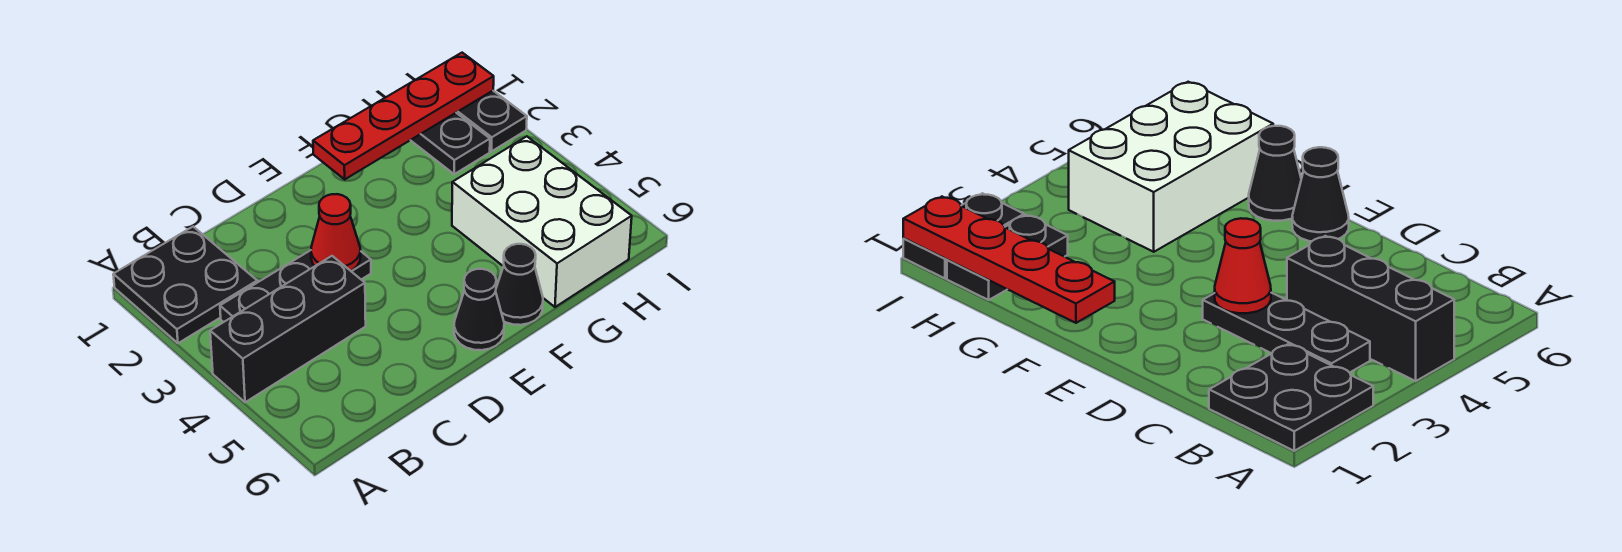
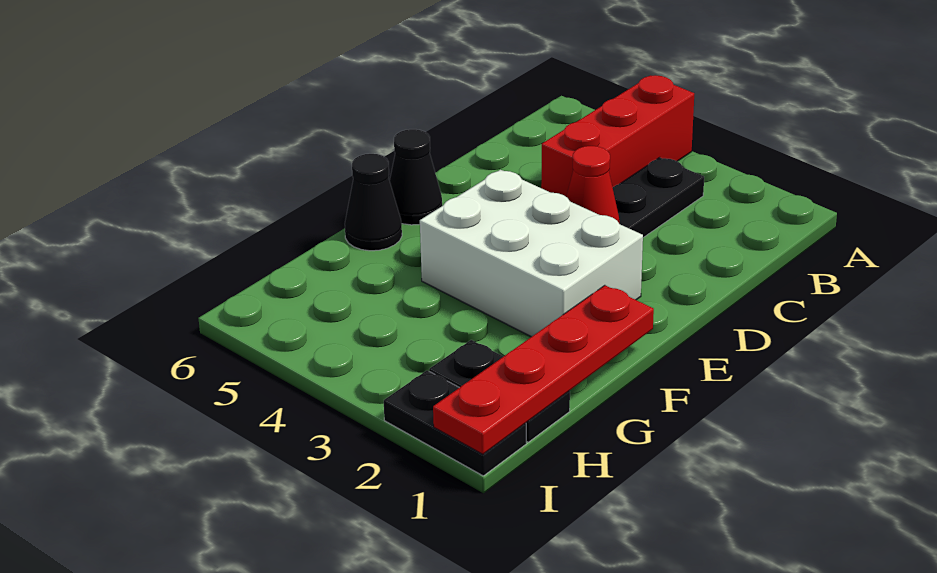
black plate A1:B2 level 1 -> none
black brick A4:C4 level 1 -> red brick A4:C4 level 1
white brick G4:H6 level 1 -> white brick E2:F4 level 1

